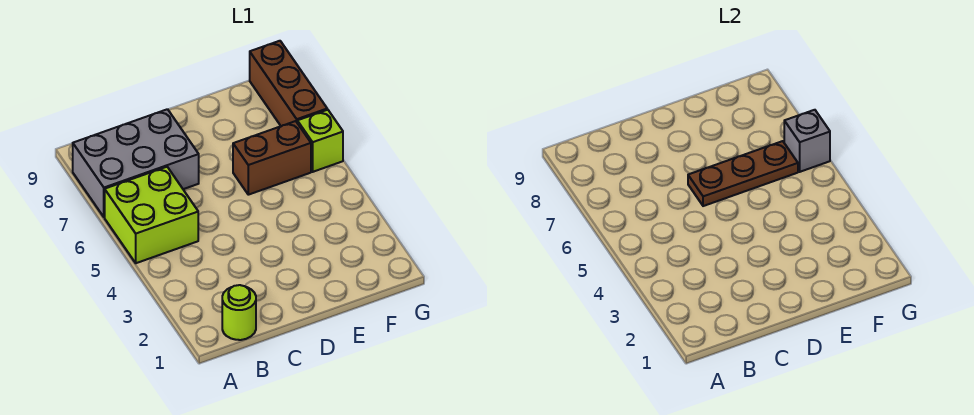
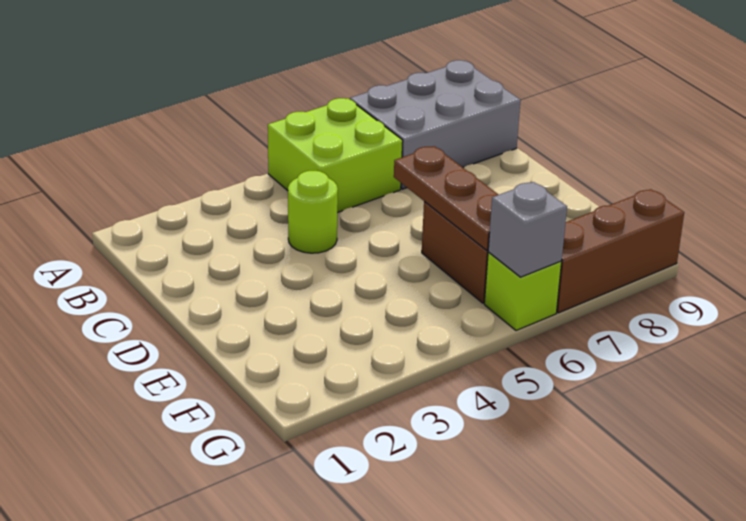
grey brick A7:C8 level 1 -> grey brick A7:B9 level 1
lime round brick B1 level 1 -> lime round brick C4 level 1

